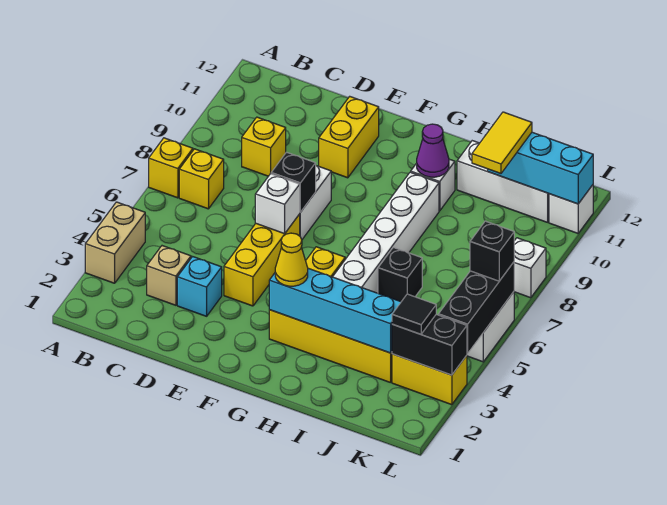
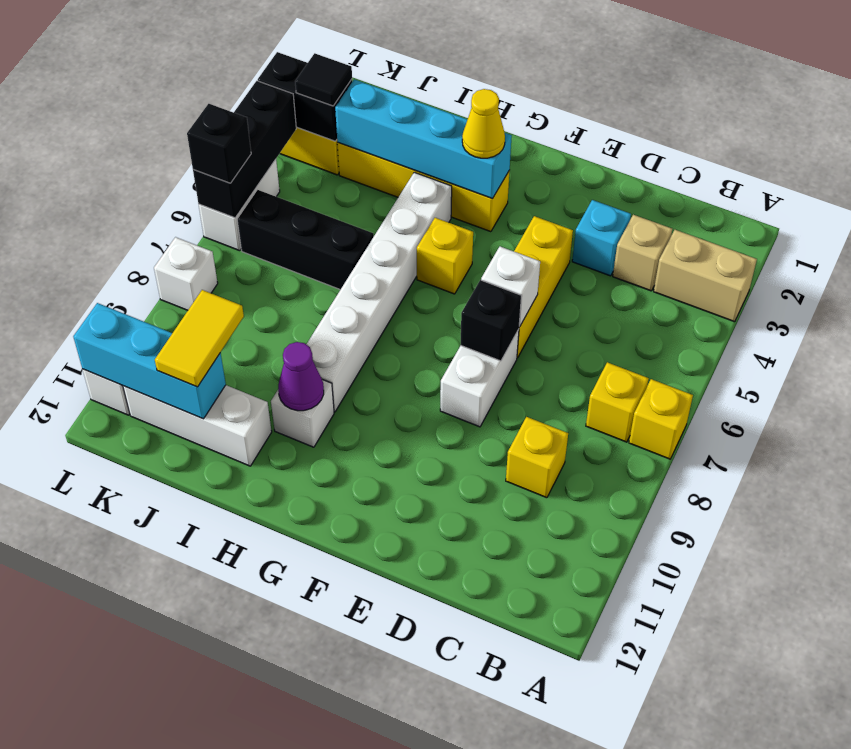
tan brick A3:A4 level 1 -> tan brick A3:B3 level 1
yellow brick E10:E11 level 1 -> none
black brick I6 level 1 -> black brick I6:K6 level 1

